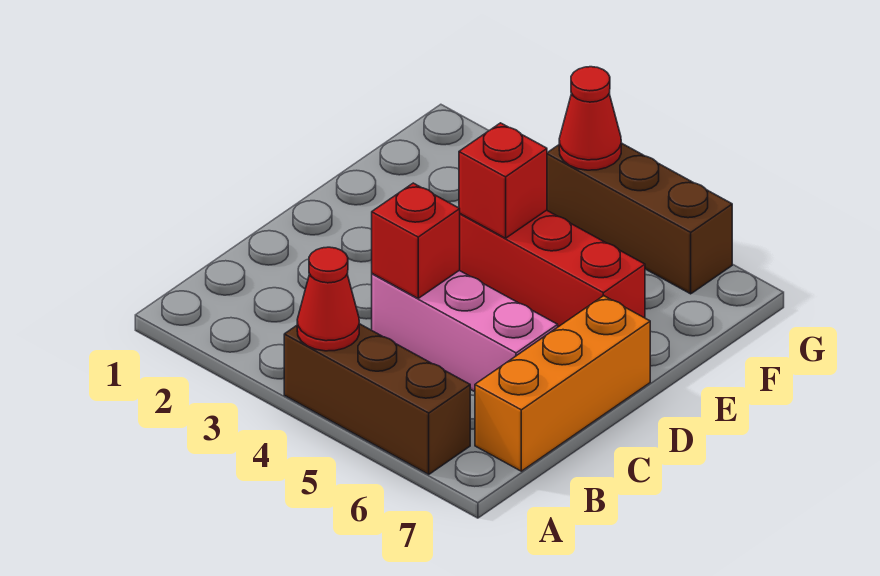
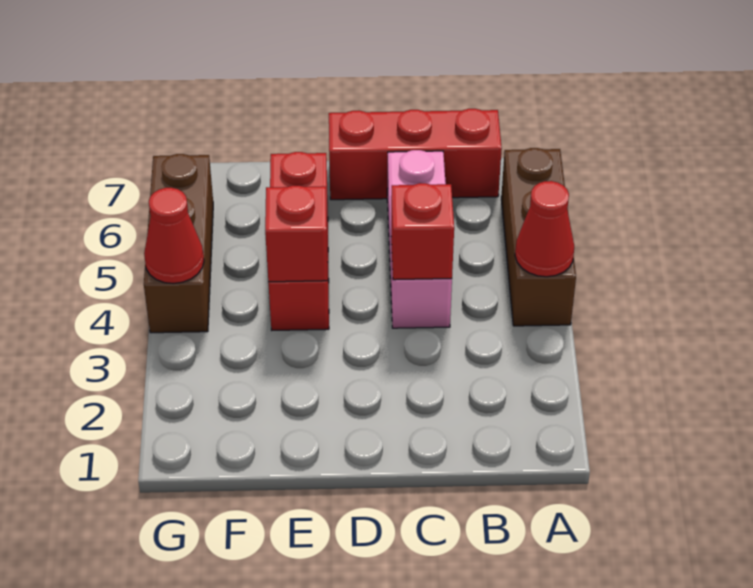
orange brick B7:D7 level 1 -> red brick B7:D7 level 1

